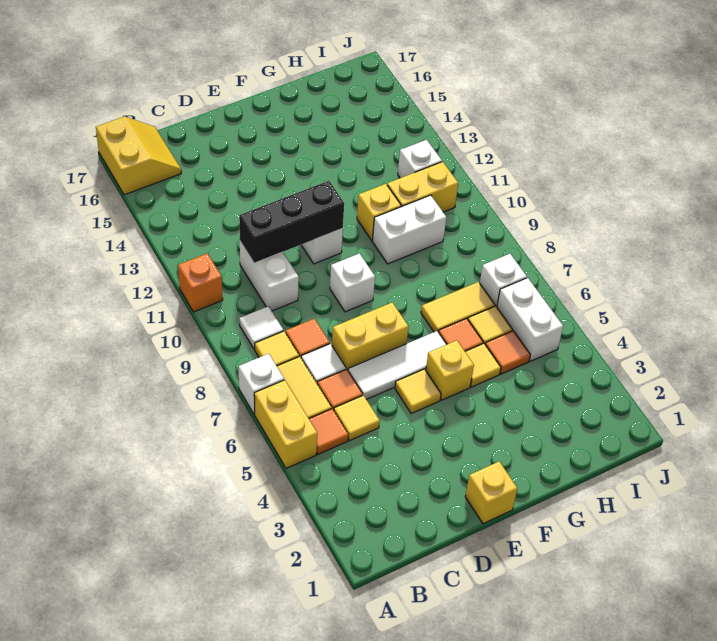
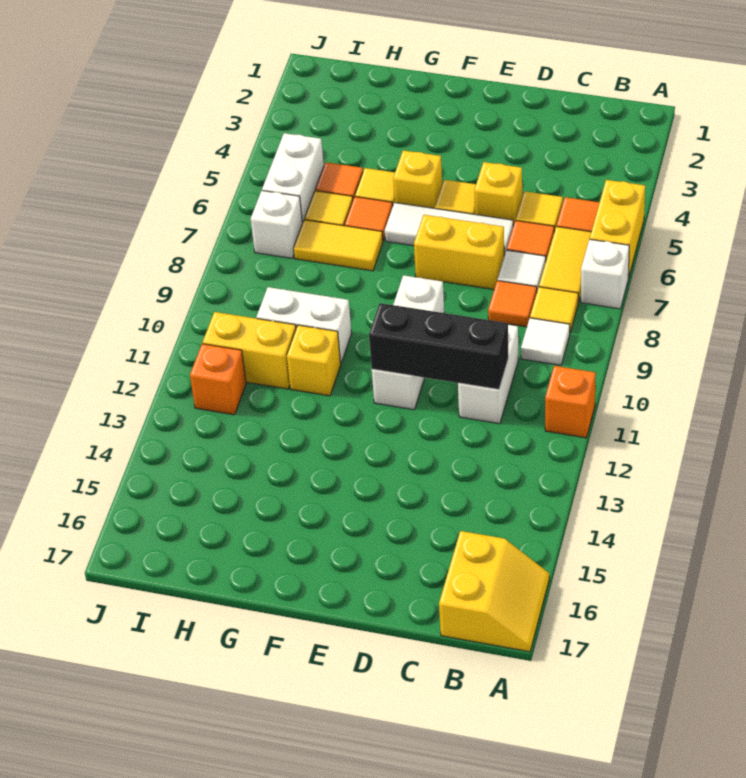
yellow slope A16:B17 level 1 top A -> yellow slope A16:B17 level 1 top B
yellow brick E1 level 1 -> yellow brick D5 level 1
white brick I12 level 1 -> orange brick I12 level 1

